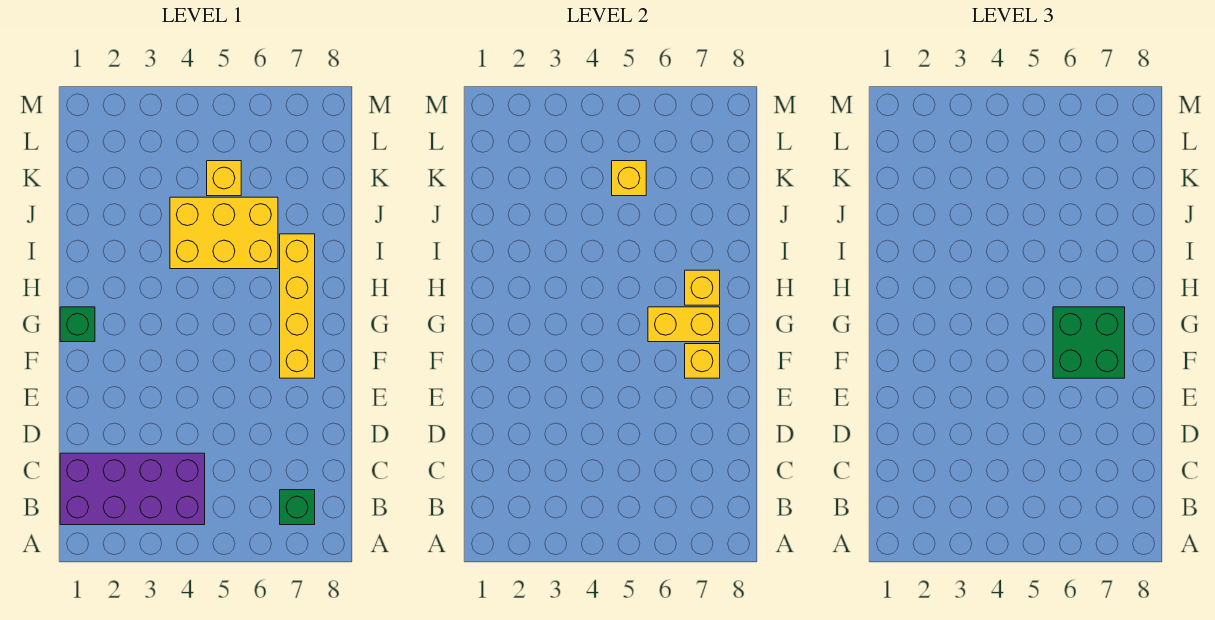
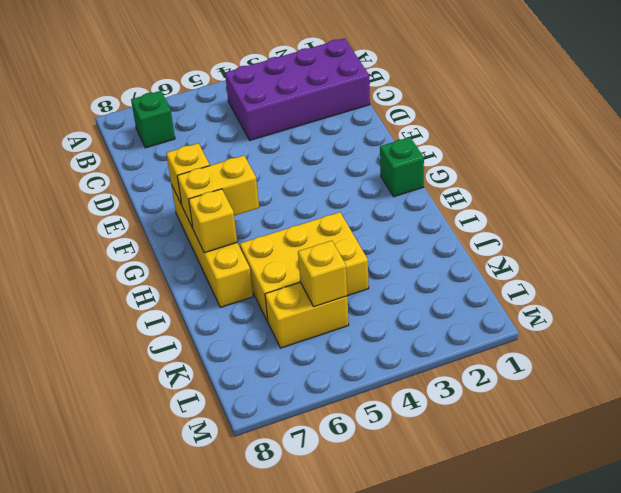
green brick F6:G7 level 3 -> none
yellow brick K5 level 1 -> yellow brick K5:K6 level 1

